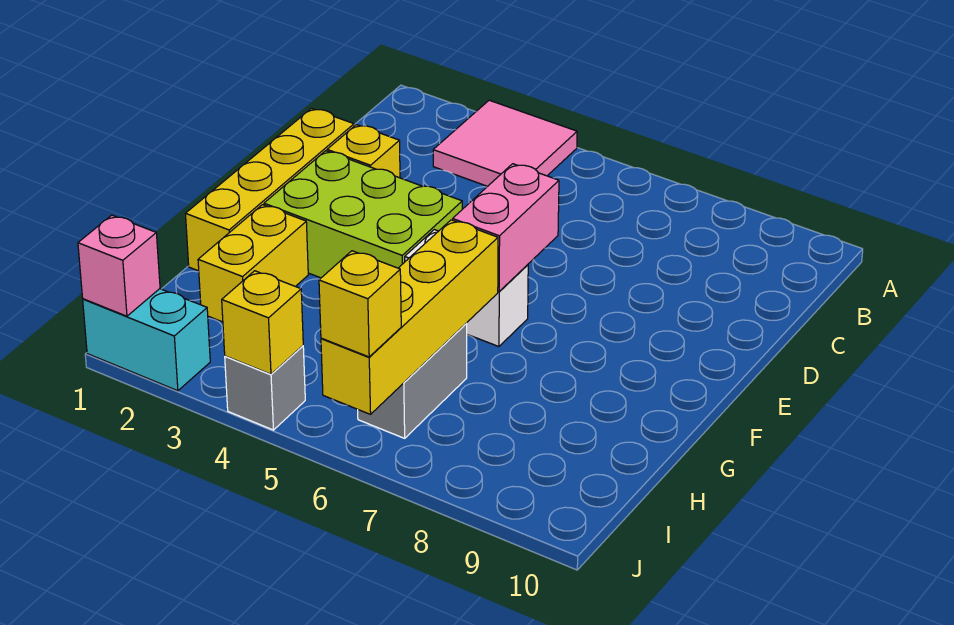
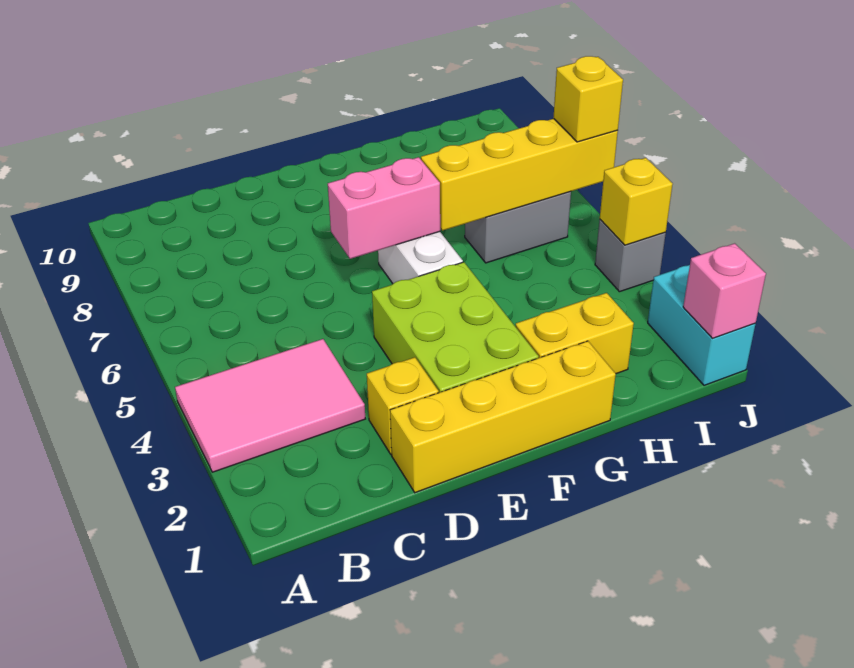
pink tile A3:B4 level 1 -> pink tile A3:C4 level 1

